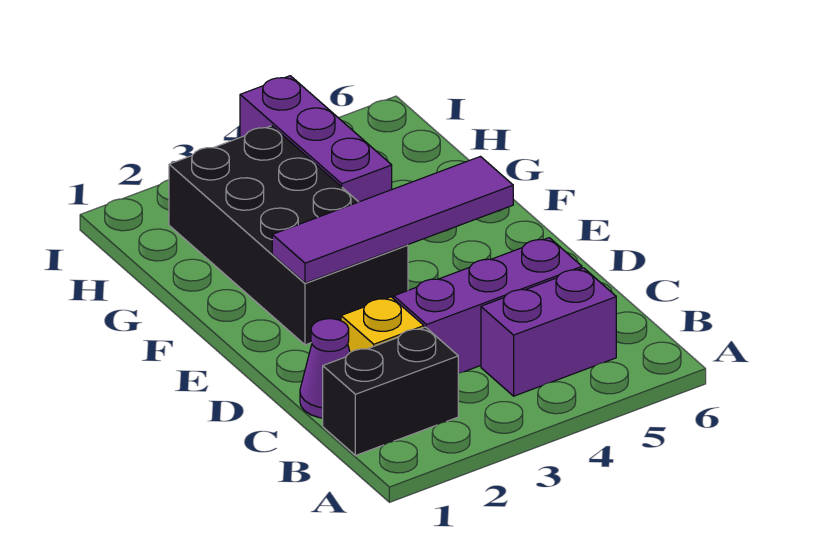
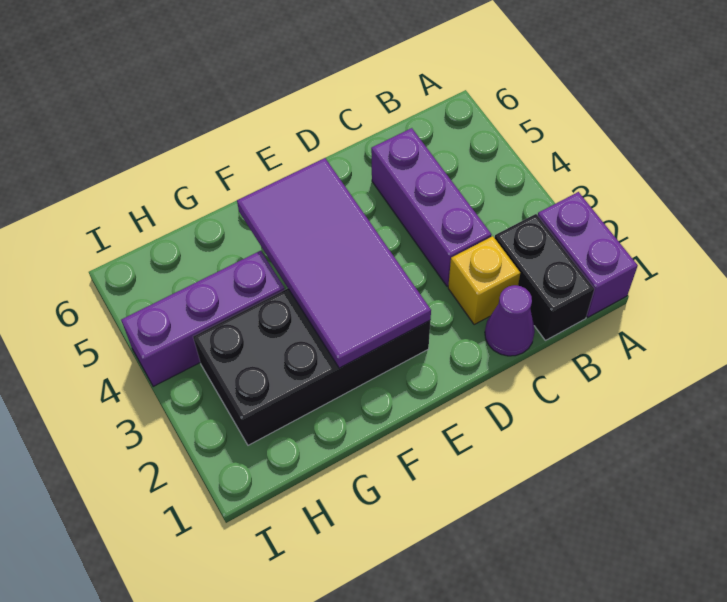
purple brick B4:B5 level 1 -> purple brick A1:A2 level 1
purple tile E2:E5 level 2 -> purple tile E2:F5 level 2

